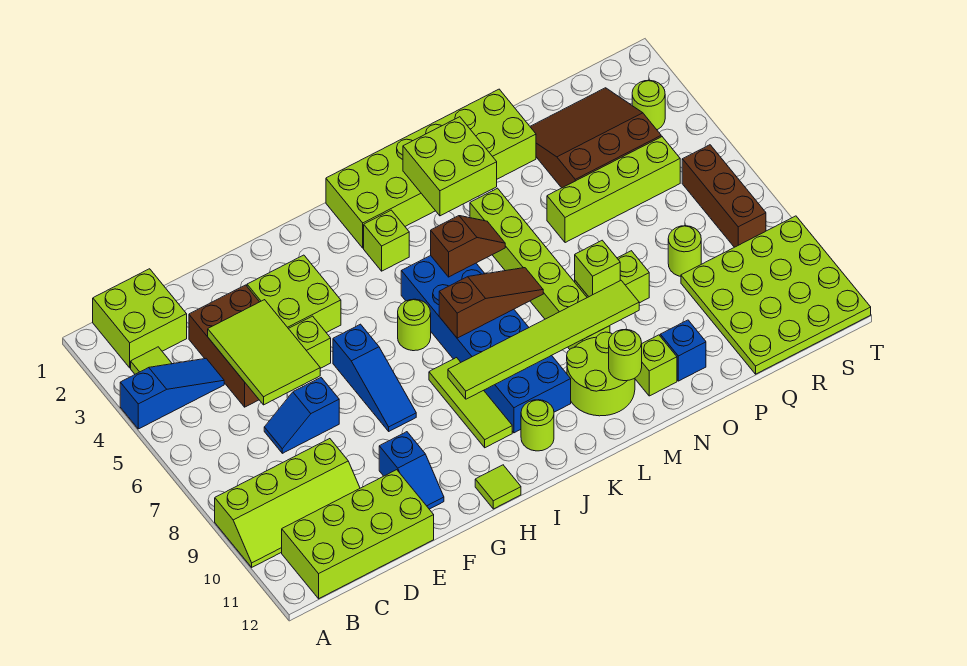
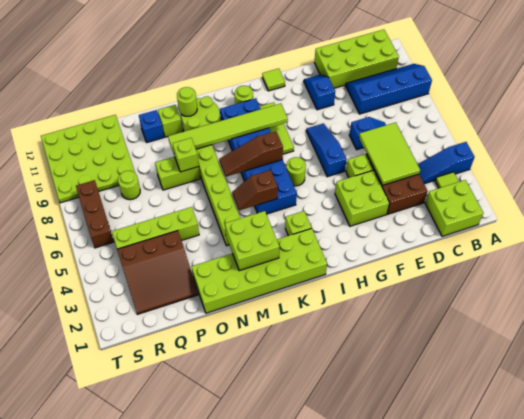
lime slope A9:D10 level 1 top 9 -> blue slope A9:D10 level 1 top 9
lime round brick S3 level 1 -> none

